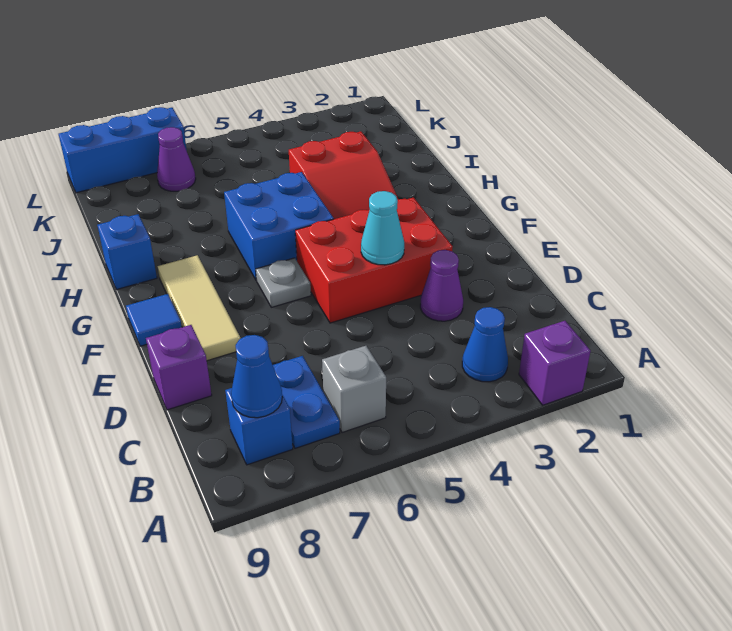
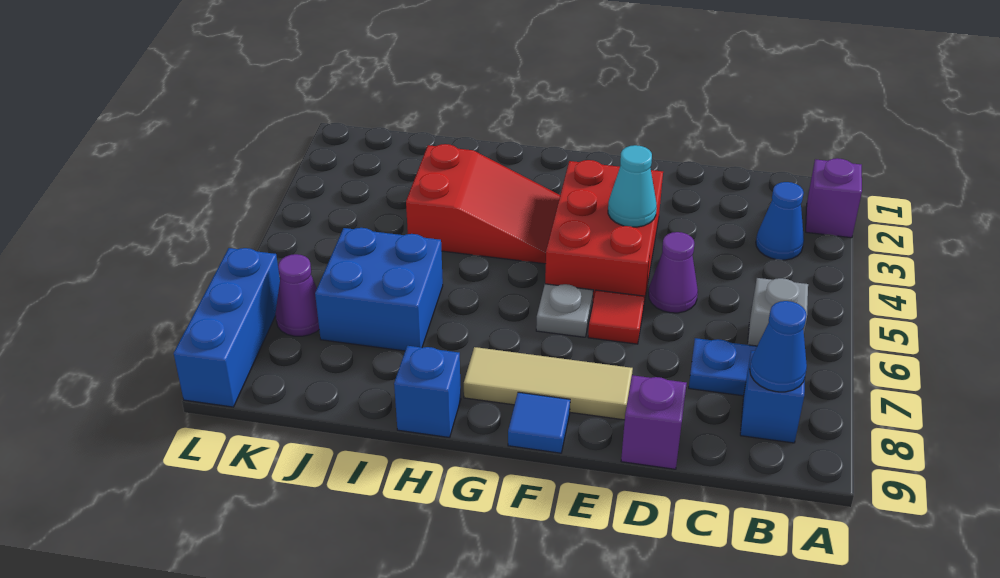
purple cone D3 level 1 -> purple cone D5 level 1
none -> red tile E6 level 1
blue brick G5:H6 level 1 -> blue brick I6:J7 level 1

